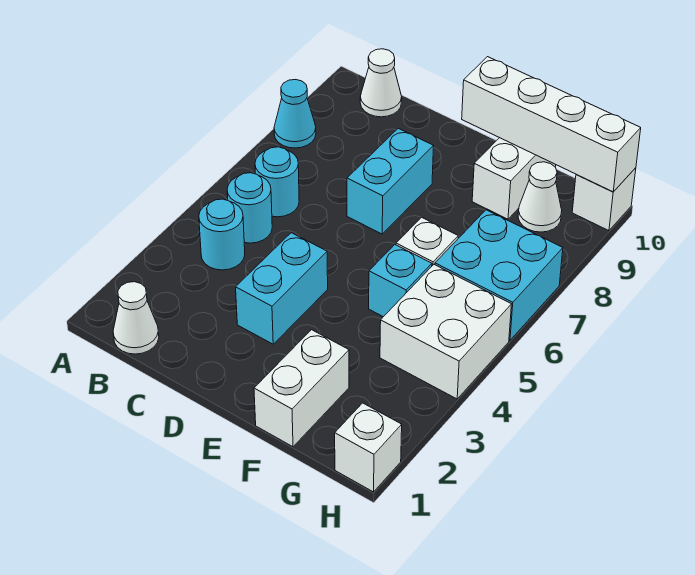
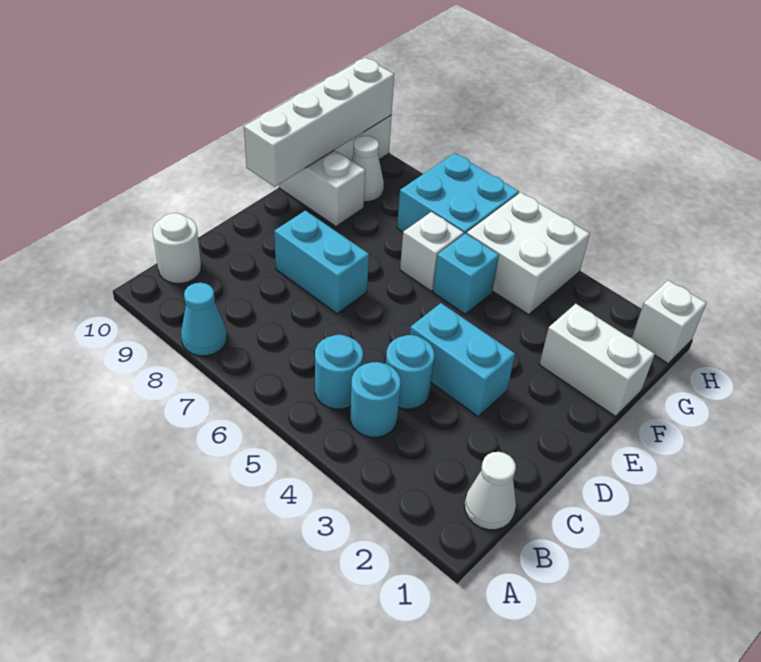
cyan round brick B6 level 1 -> cyan round brick C4 level 1
white cone B10 level 1 -> white round brick B10 level 1

